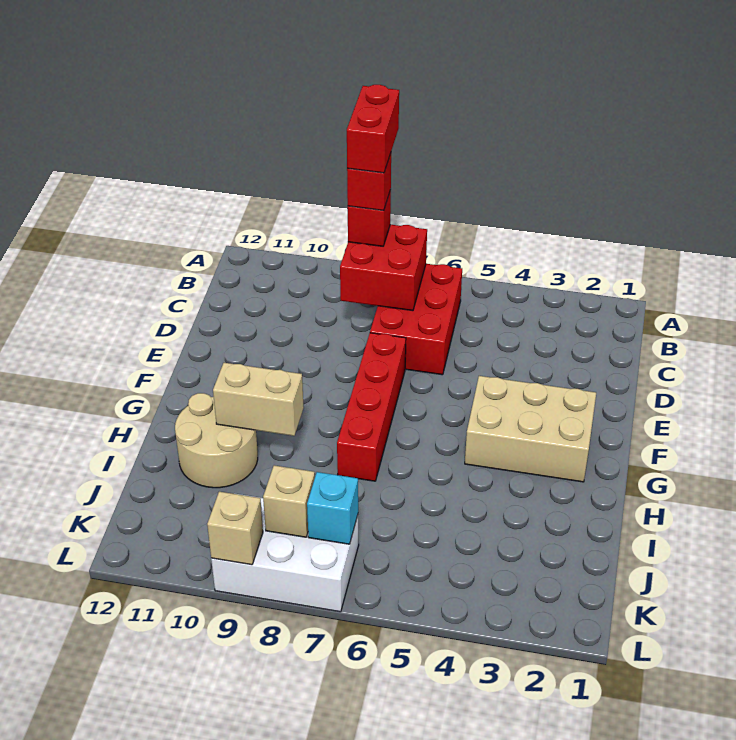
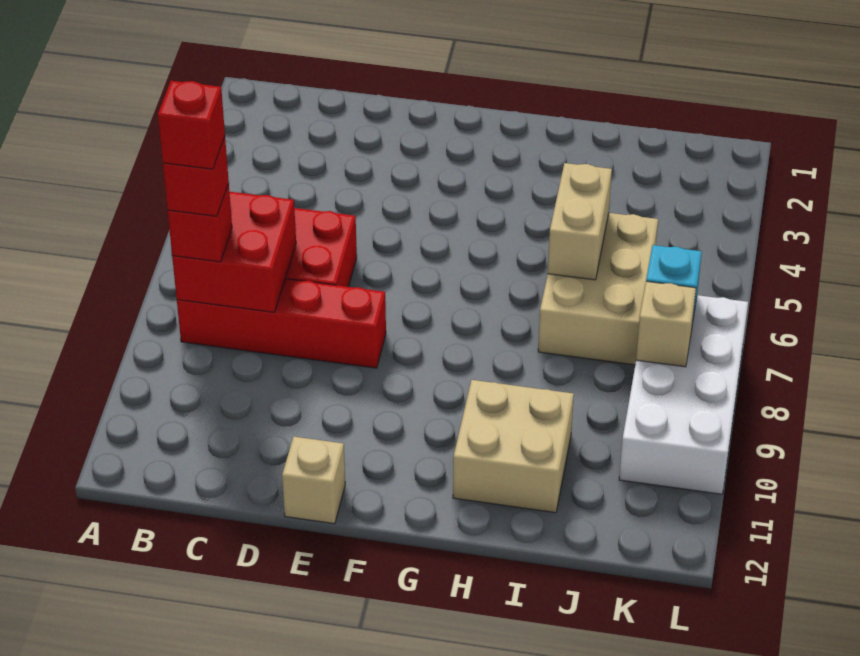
red brick A8:B8 level 5 -> red brick B8 level 5
red brick E7:H7 level 1 -> red brick B8:E8 level 1
tan brick F2:G4 level 1 -> tan brick I5:J7 level 1
tan brick H9:H10 level 2 -> tan brick I5:I6 level 2
tan round brick H10:I11 level 1 -> tan brick H10:I11 level 1
white brick K7:L9 level 1 -> white brick K7:L10 level 1
tan brick L9 level 2 -> tan brick E12 level 1

